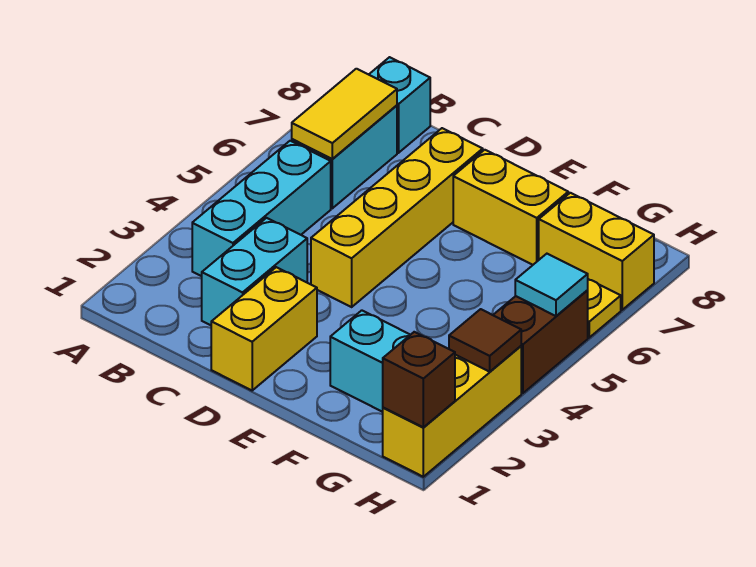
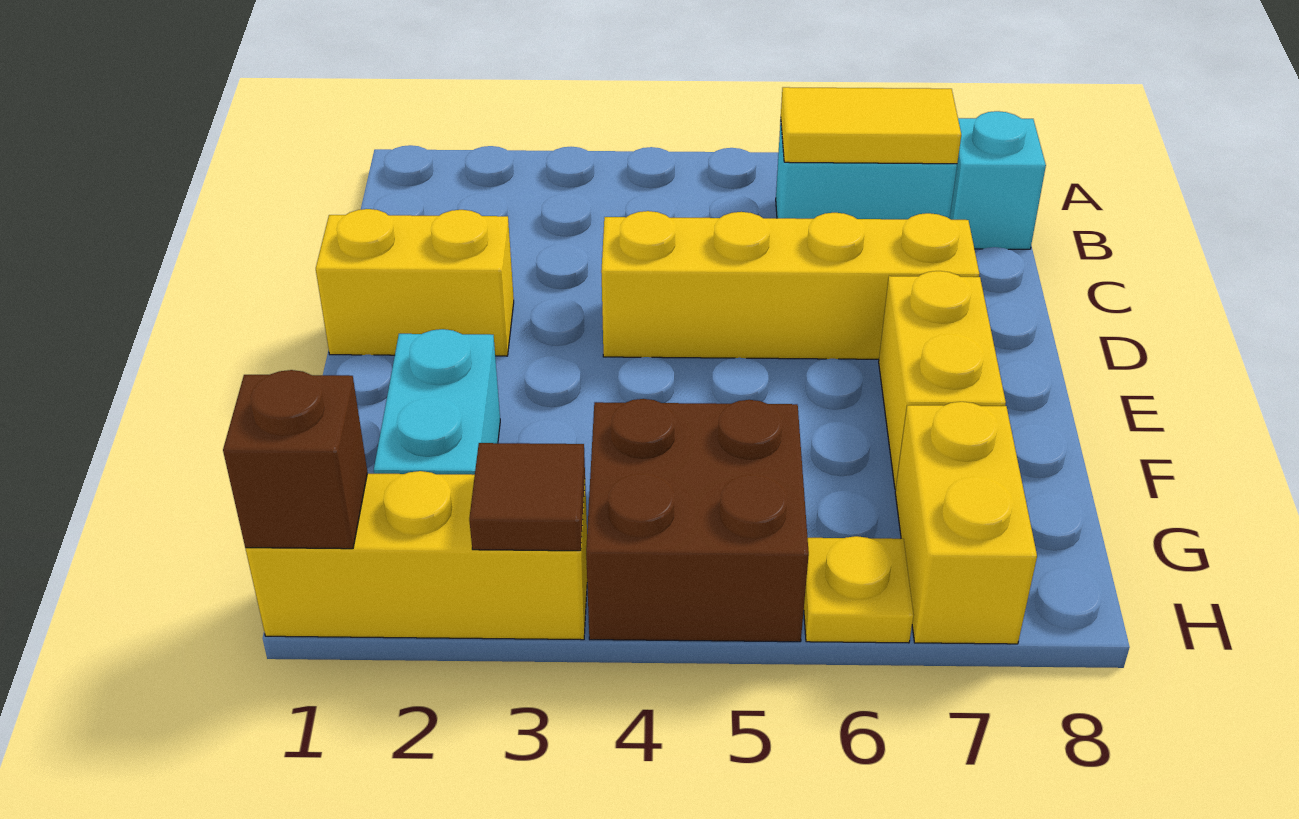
cyan brick B3:B5 level 1 -> none
cyan brick C2:C3 level 1 -> none
brown brick H4:H5 level 1 -> brown brick G4:H5 level 1
cyan tile H5 level 2 -> none

